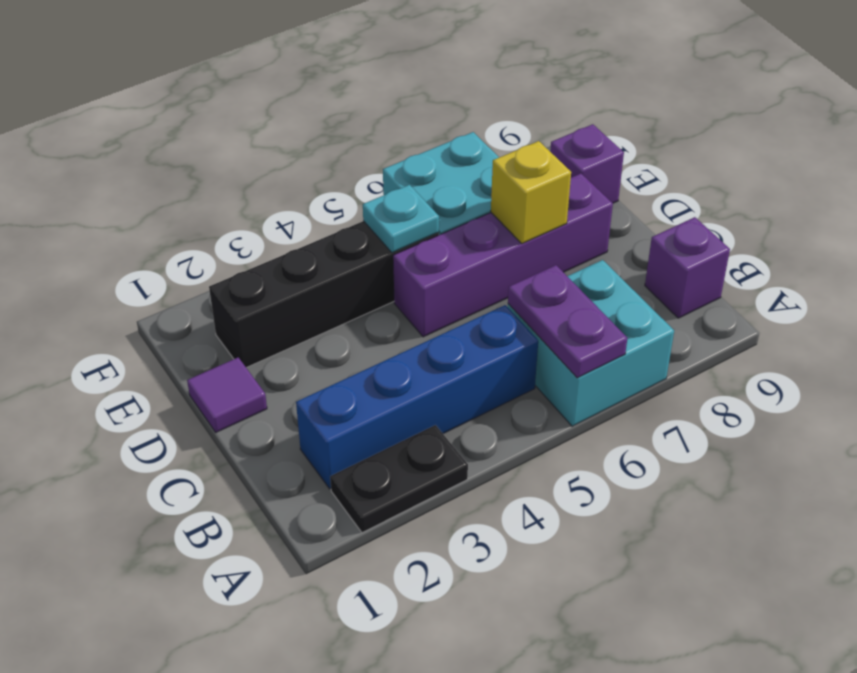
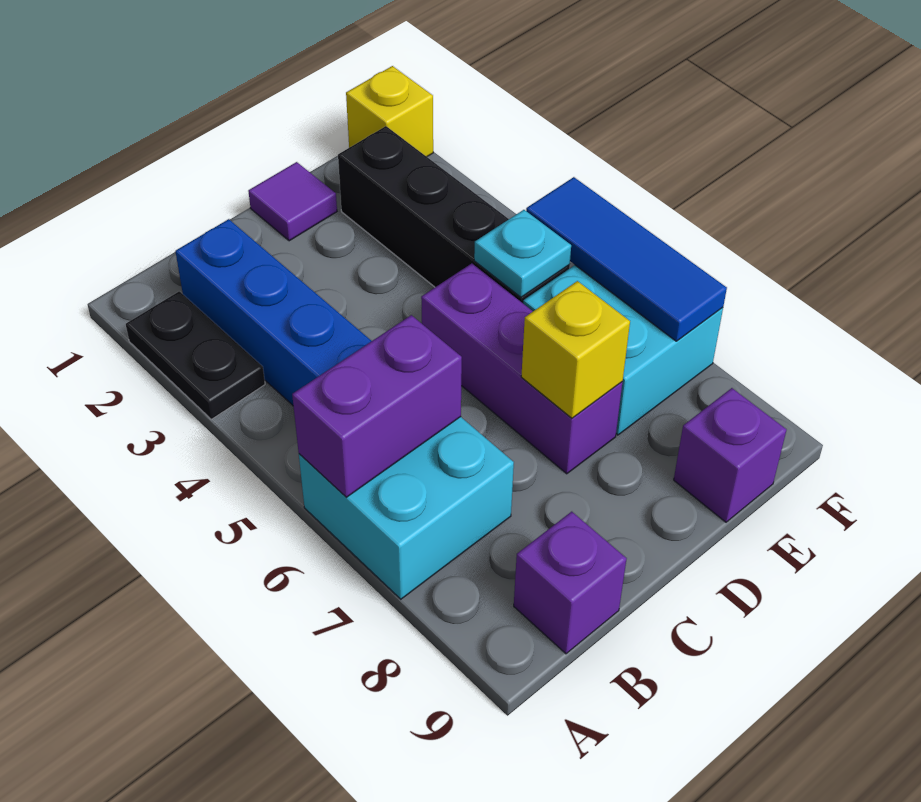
purple plate A6:B6 level 2 -> purple brick A6:B6 level 2
purple brick D5:D8 level 1 -> purple brick D5:D7 level 1
none -> yellow brick F1 level 1
none -> blue tile F5:F7 level 2

